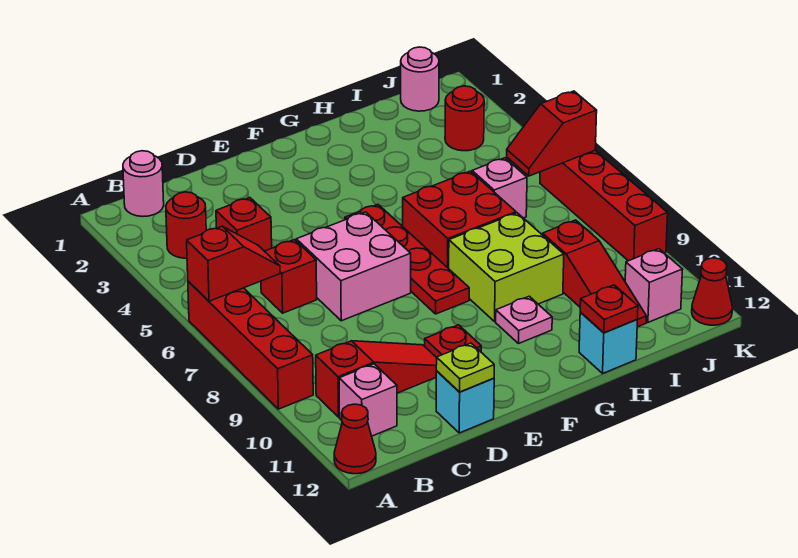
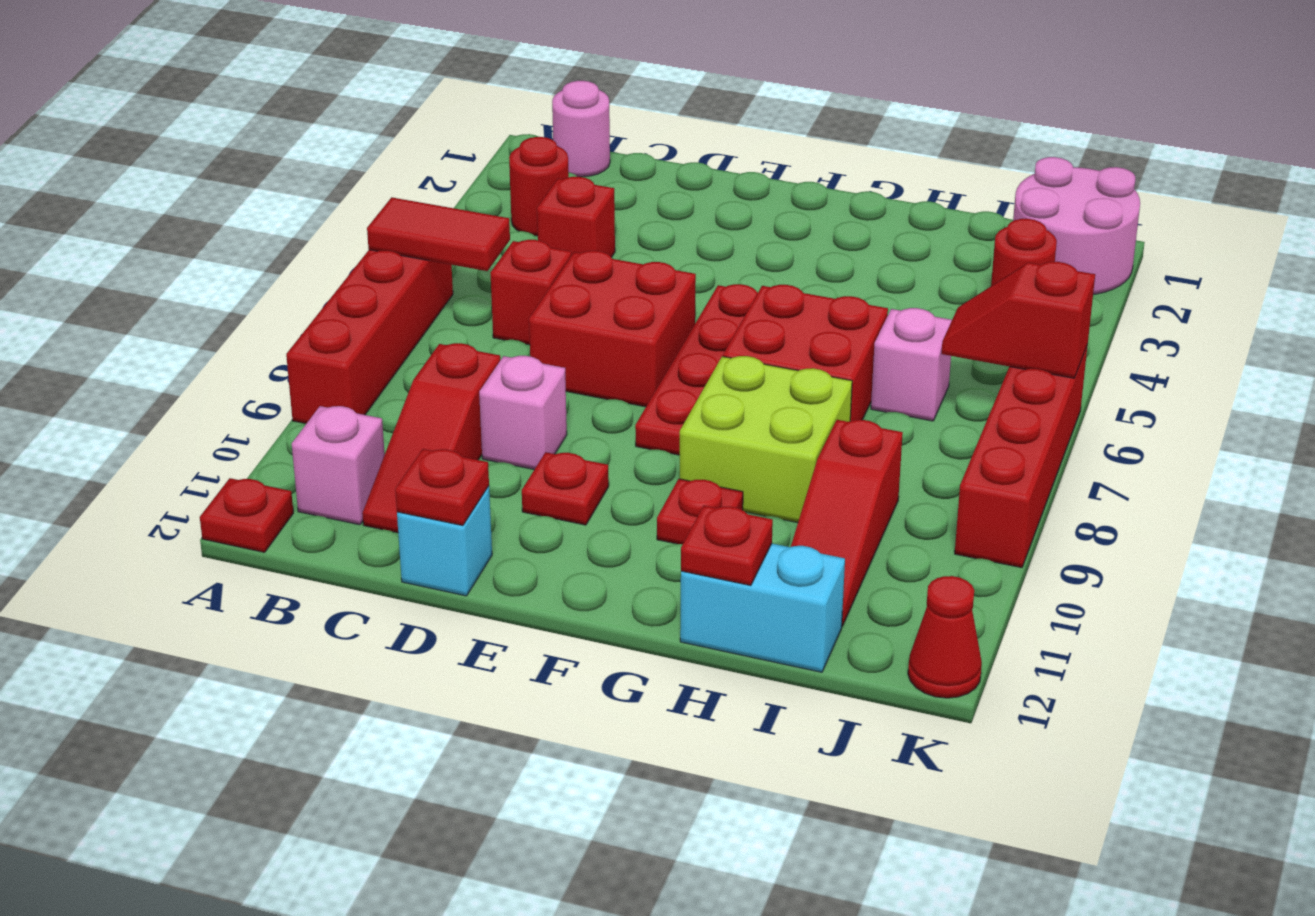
red slope A6:B6 level 2 top A -> red tile A6:B6 level 2
red cone A12 level 1 -> red plate A12 level 1
red slope B10:D10 level 1 top B -> red slope C9:C11 level 1 top 9
pink brick D6:E7 level 1 -> red brick D6:E7 level 1
lime plate D12 level 2 -> red plate D12 level 2
pink plate G10 level 1 -> red plate G10 level 1
cyan brick H12 level 1 -> cyan brick H12:I12 level 1
pink round brick J1 level 1 -> pink round brick J1:K2 level 1
pink brick J11 level 1 -> pink brick D9 level 1

